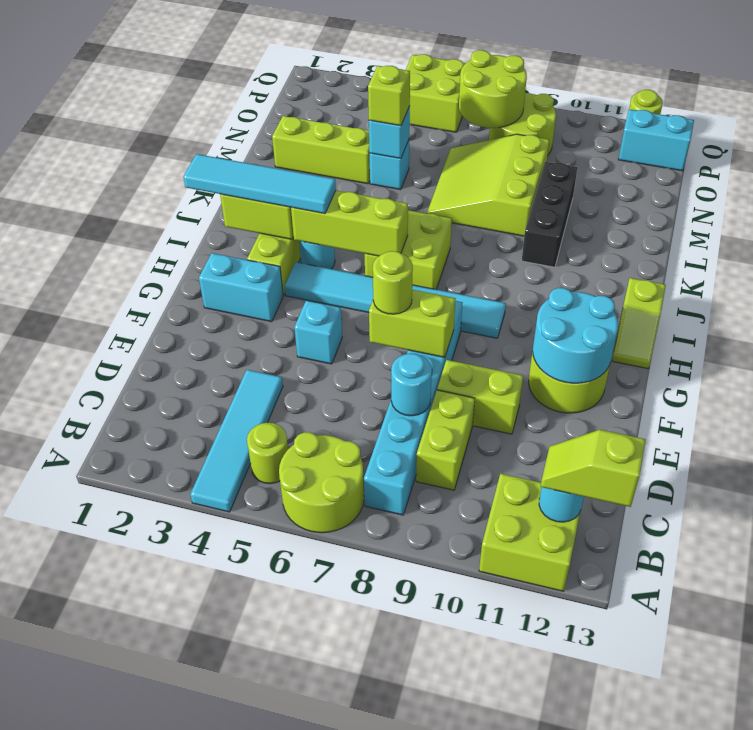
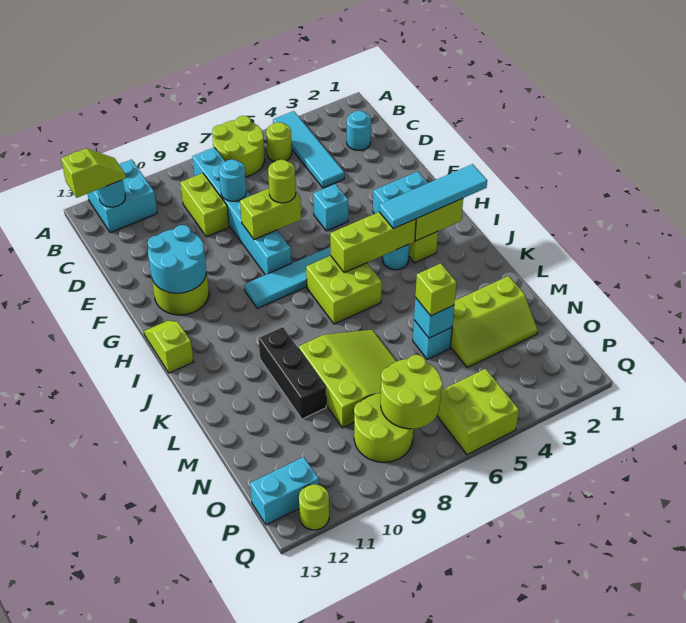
lime brick A11:B12 level 1 -> cyan brick A11:B12 level 1
none -> cyan round brick C2 level 1
lime brick E9:E10 level 1 -> none

